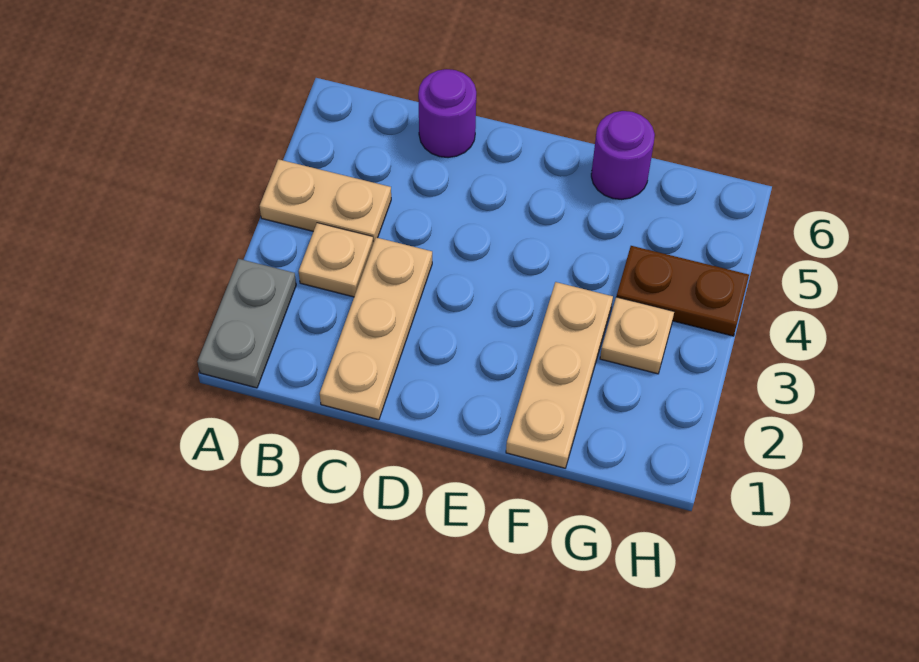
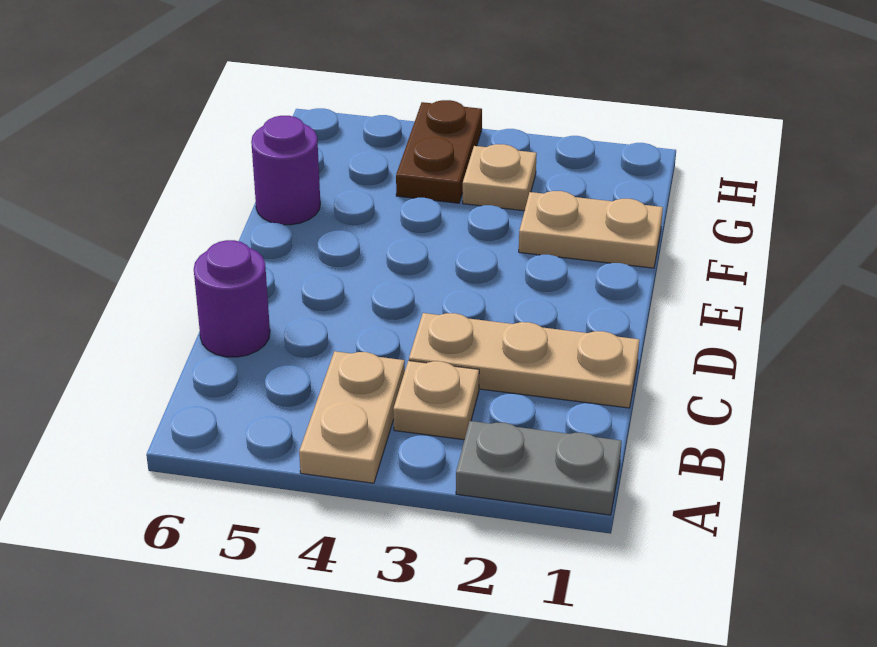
tan plate F1:F3 level 1 -> tan plate F1:F2 level 1

